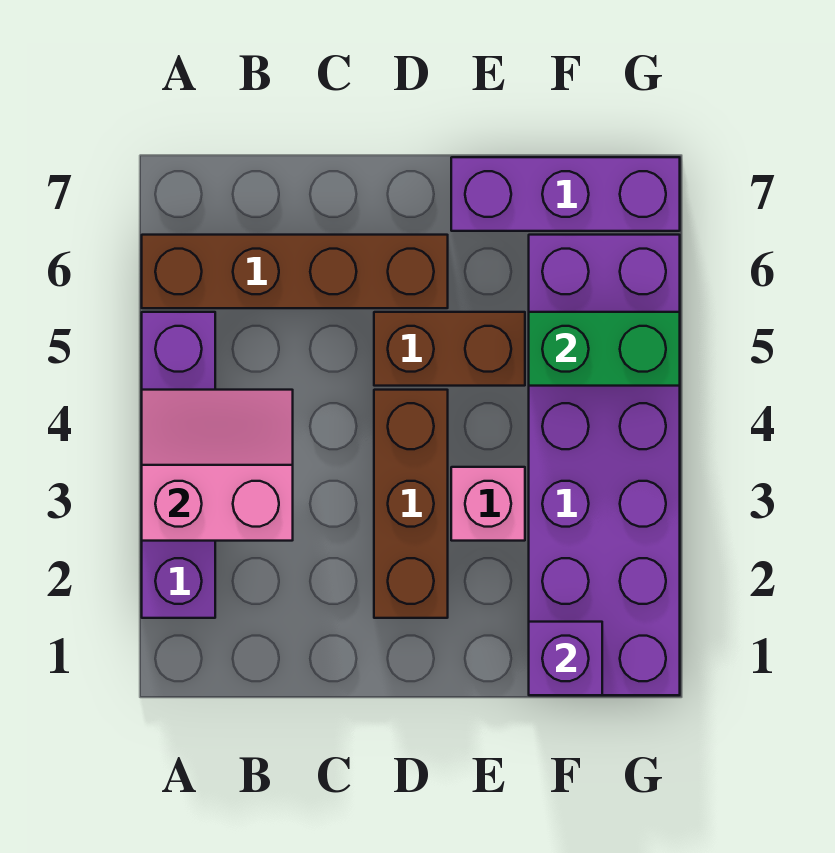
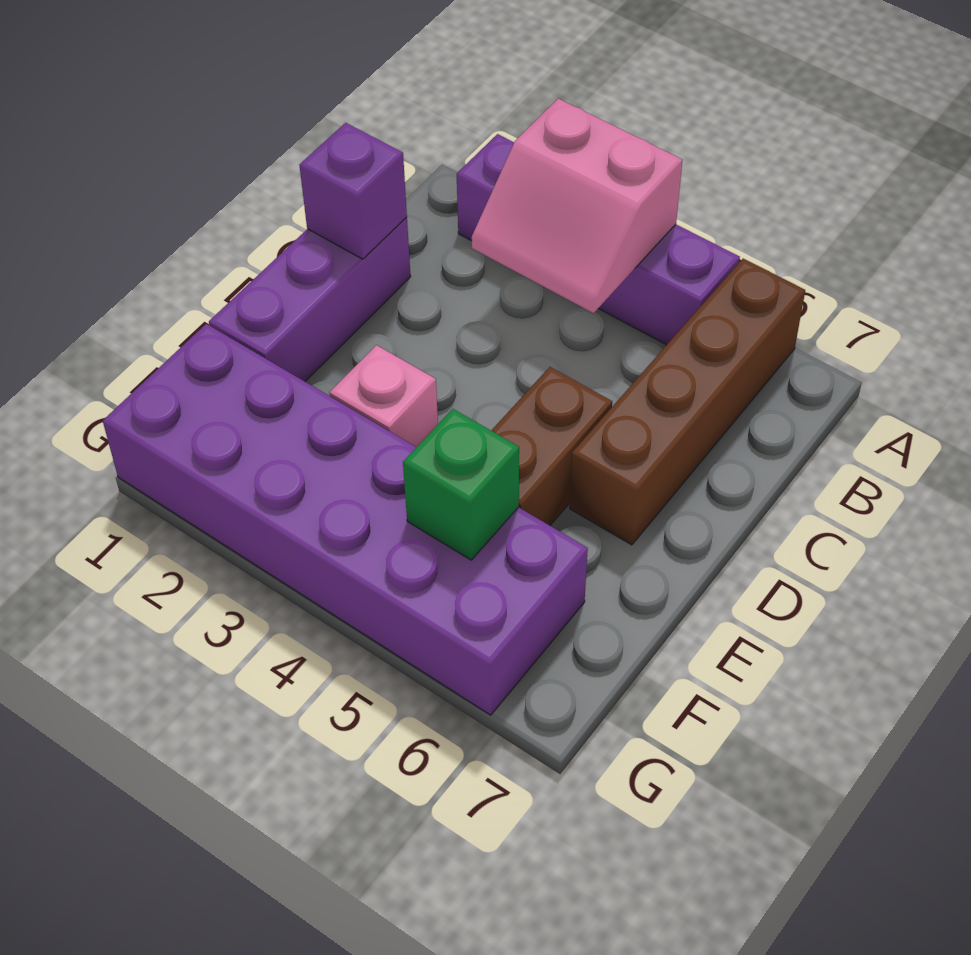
pink slope A3:B4 level 2 top 3 -> pink slope A3:B4 level 2 top A
brown brick D2:D4 level 1 -> none
purple brick E7:G7 level 1 -> purple brick C1:E1 level 1
purple brick F1 level 2 -> purple brick C1 level 2
green brick F5:G5 level 2 -> green brick F5 level 2

